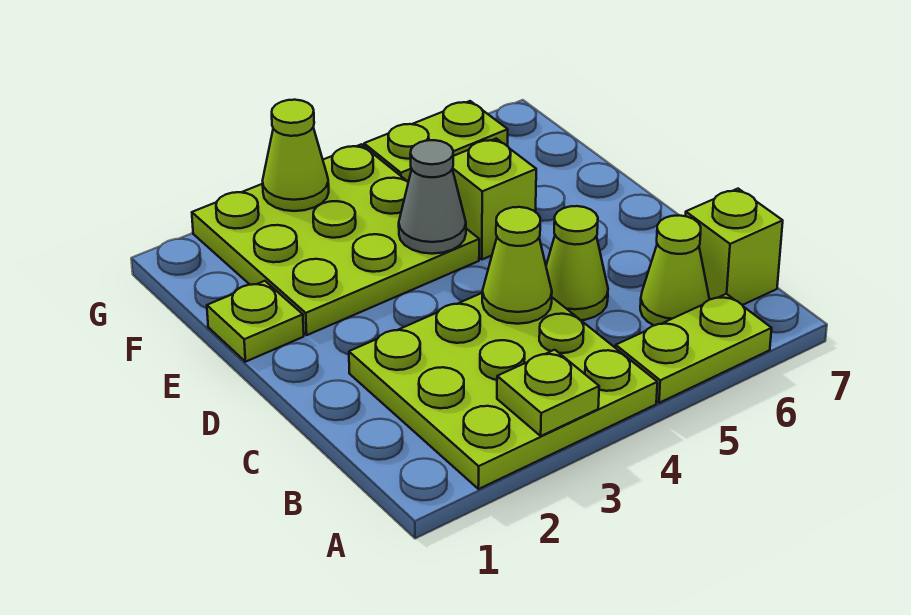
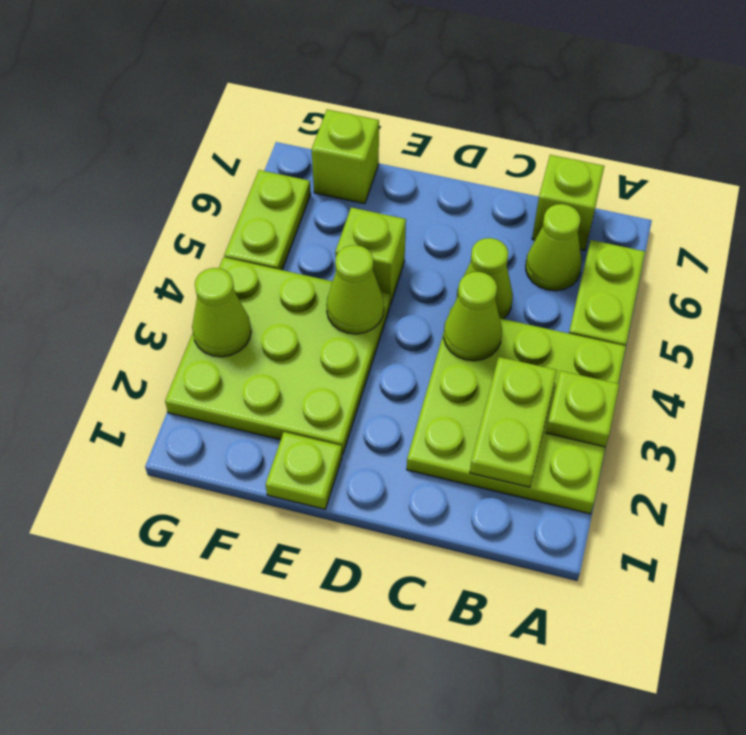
none -> lime plate B2:B3 level 2
grey cone E4 level 2 -> lime cone E4 level 2
none -> lime brick F7 level 1

